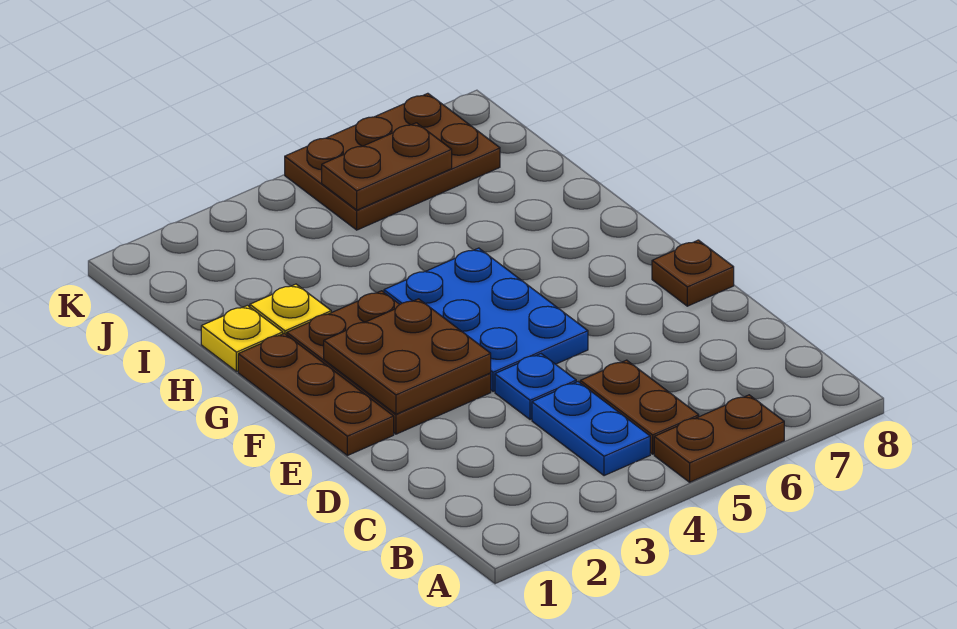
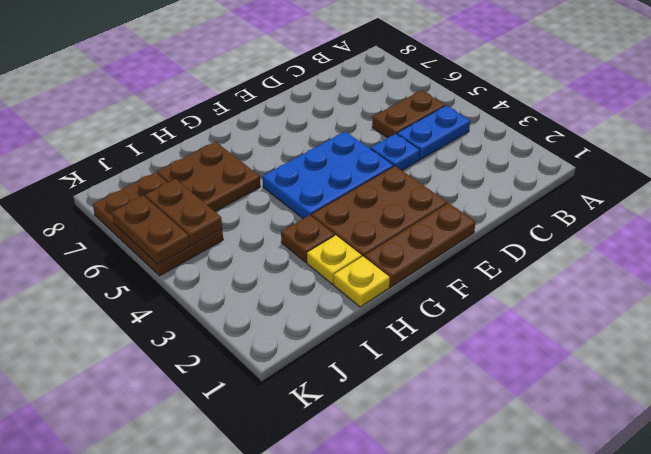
brown plate A5:A6 level 1 -> brown plate K5:K6 level 2
brown plate E2:F3 level 2 -> brown plate H6:I7 level 1
brown plate E8 level 1 -> brown plate H3 level 1

